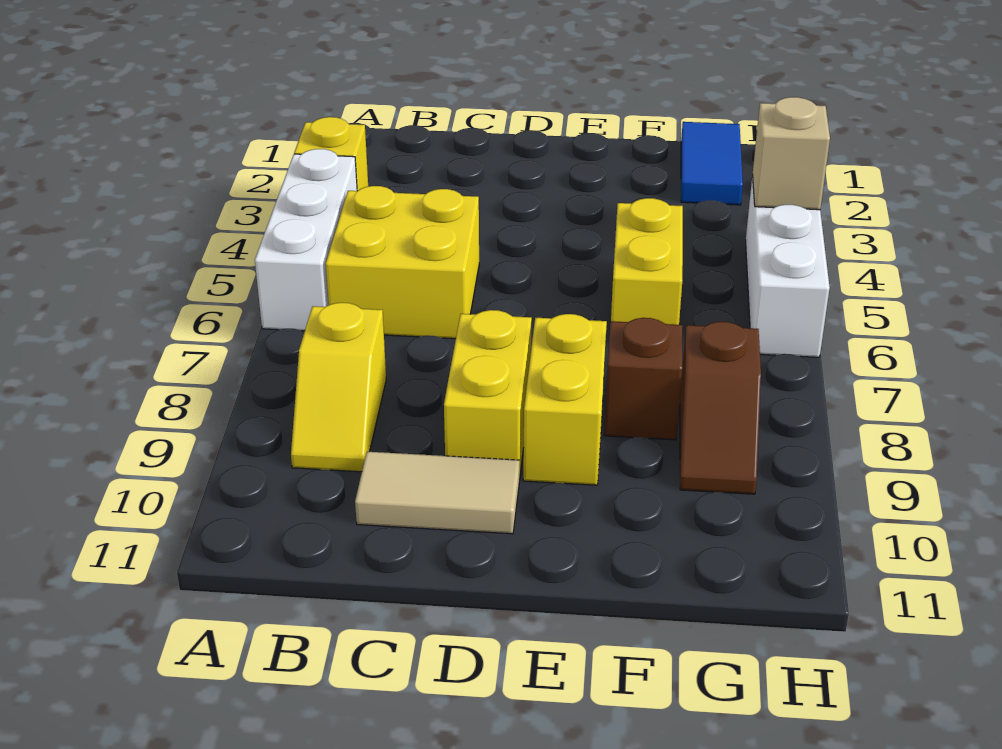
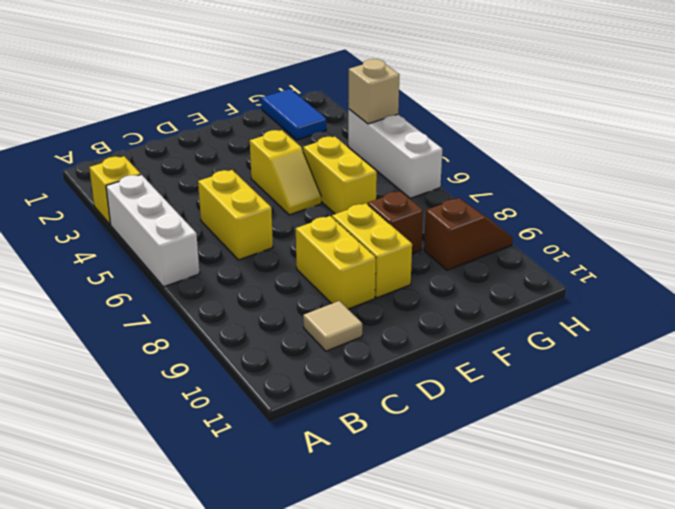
yellow brick B5:C6 level 1 -> yellow brick C5:C6 level 1
yellow slope B8:B9 level 1 top 8 -> yellow slope E4:E5 level 1 top 4
tan tile C10:D10 level 1 -> tan tile C10 level 1
brown slope G8:G9 level 1 top 8 -> brown slope G9:H9 level 1 top G

